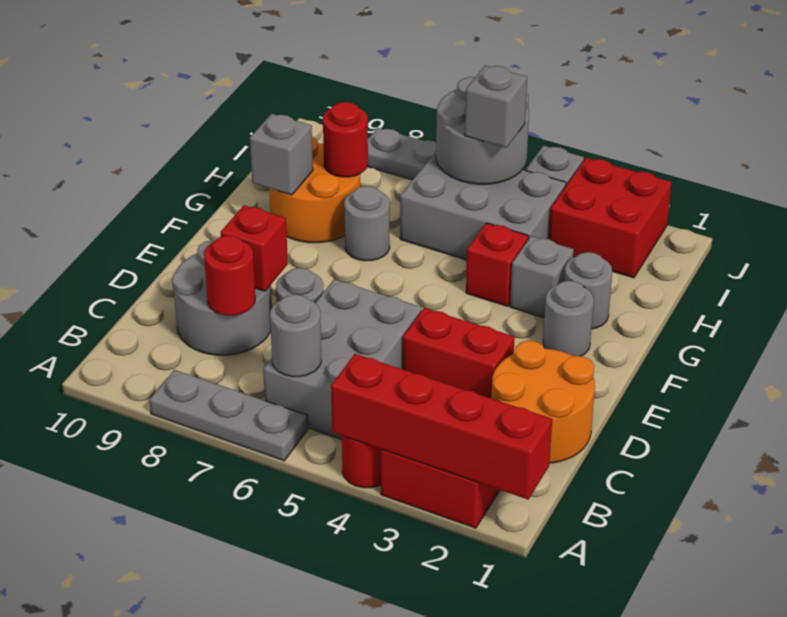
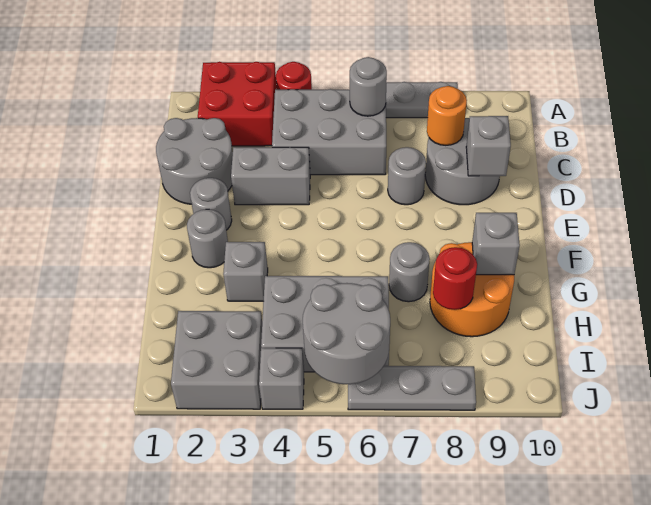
red brick A1:A4 level 2 -> none
grey brick B5:D6 level 1 -> grey brick B4:C6 level 1
orange round brick C1:D2 level 1 -> grey round brick C1:D2 level 1
red round brick C8 level 2 -> orange round brick C8 level 2
red brick D3:D4 level 1 -> grey brick D3:D4 level 1
red brick D8 level 2 -> none
grey round brick G2 level 1 -> grey round brick E2 level 1
red brick G4 level 1 -> none
red brick I2:J3 level 1 -> grey brick I2:J3 level 1
grey brick I5 level 3 -> grey brick D9 level 2

